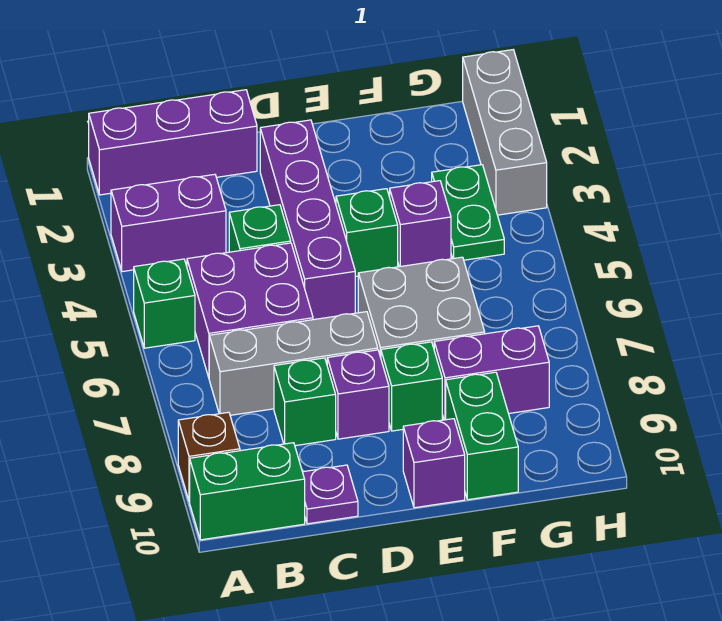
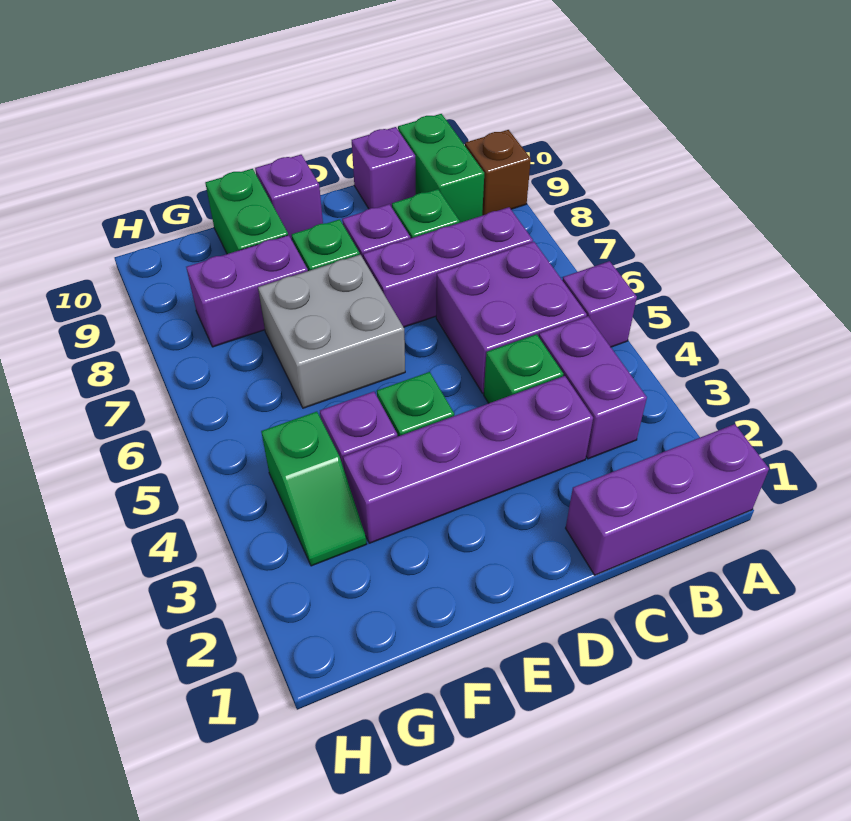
purple brick A3:B3 level 1 -> purple brick B3:B4 level 1
green brick A5 level 1 -> purple brick A5 level 1
green brick A10:B10 level 1 -> green brick B9:B10 level 1
grey brick B7:D7 level 1 -> purple brick B7:D7 level 1
purple plate C10 level 1 -> purple brick C10 level 1
purple brick D2:D5 level 1 -> purple brick C3:F3 level 1
green plate G3:G4 level 1 -> green slope G3:G4 level 1 top 4
grey brick H1:H3 level 1 -> none

